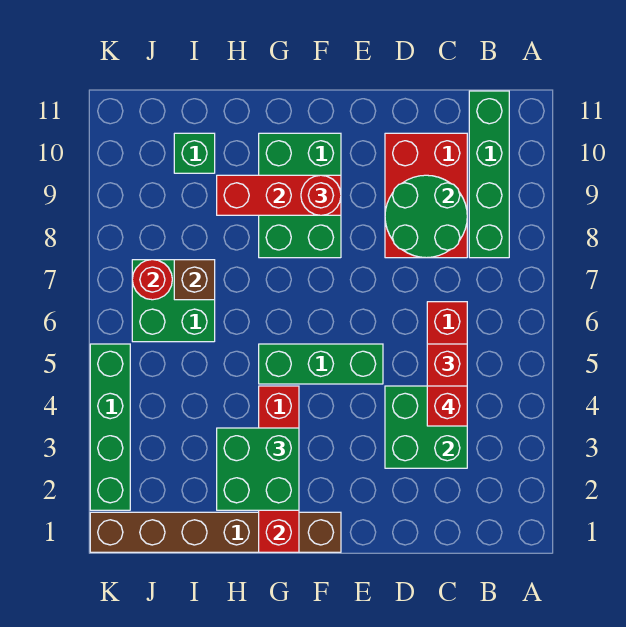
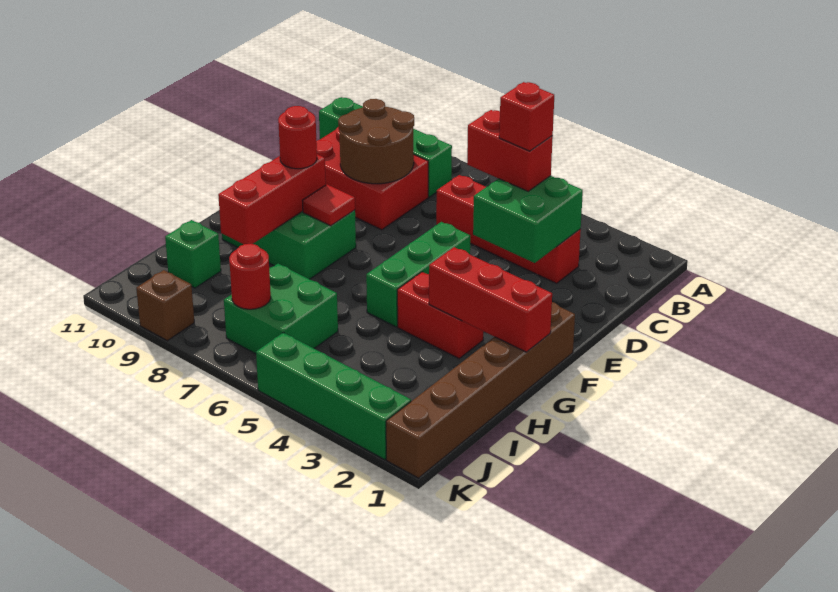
green round brick C8:D9 level 2 -> brown round brick C8:D9 level 2
none -> red tile F8 level 2
green brick G2:H3 level 3 -> none
brown brick I7 level 2 -> brown brick K9 level 1

